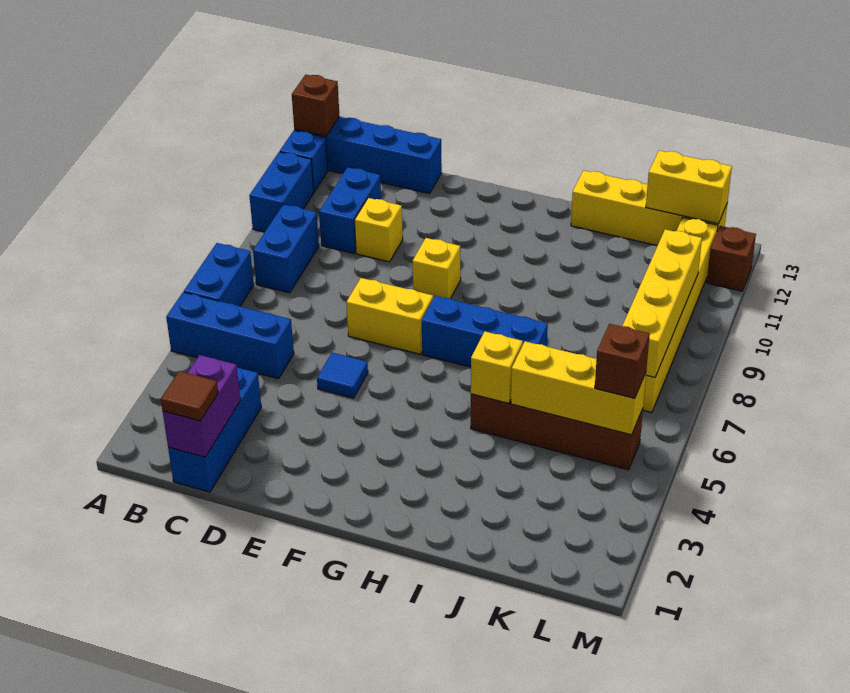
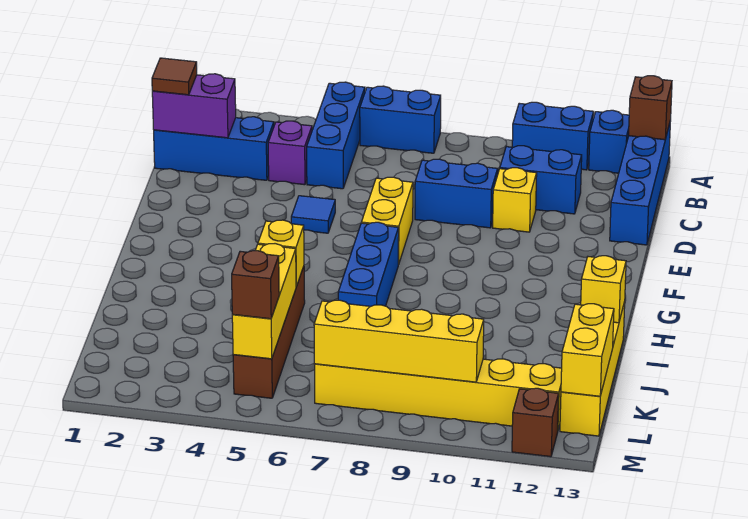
blue brick B8:B9 level 1 -> blue brick D8:D9 level 1
none -> purple brick C4 level 1
yellow brick F9 level 1 -> yellow brick I13 level 2

